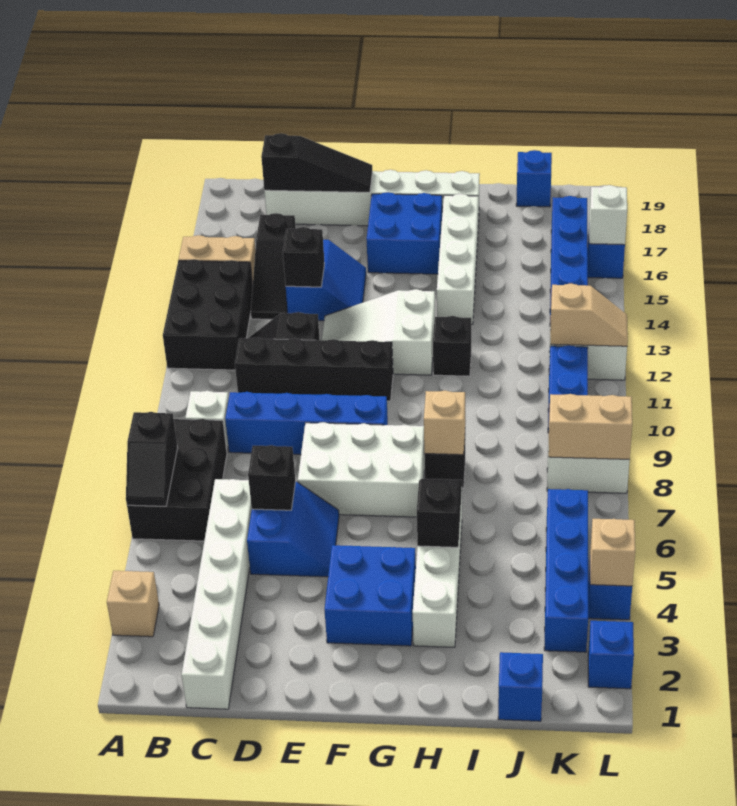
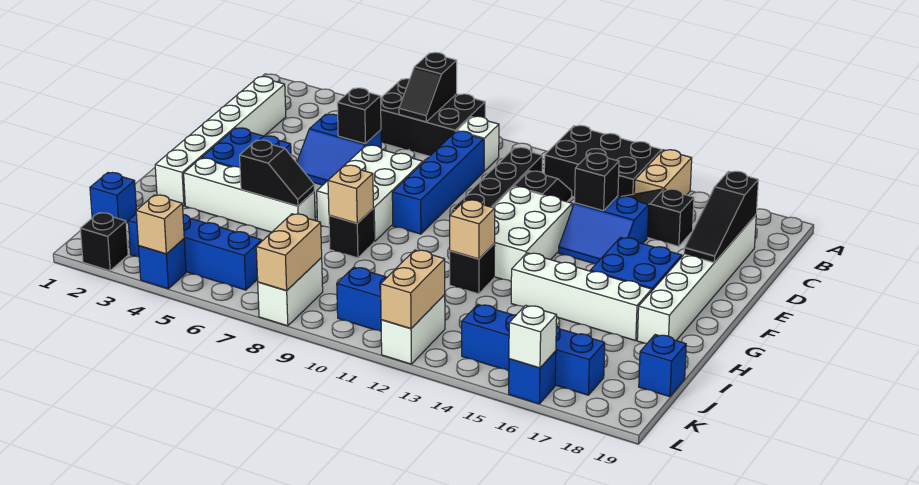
tan brick A3 level 1 -> tan brick H12 level 2
black slope A6:A7 level 2 top 7 -> black slope A7:B7 level 2 top A
white brick C1:C6 level 1 -> white brick C2:H2 level 1
white slope E12:G13 level 1 top G -> white brick E12:G13 level 1
tan slope K12:L12 level 2 top K -> tan brick K12:L12 level 2
blue brick L2 level 1 -> black brick L2 level 1

